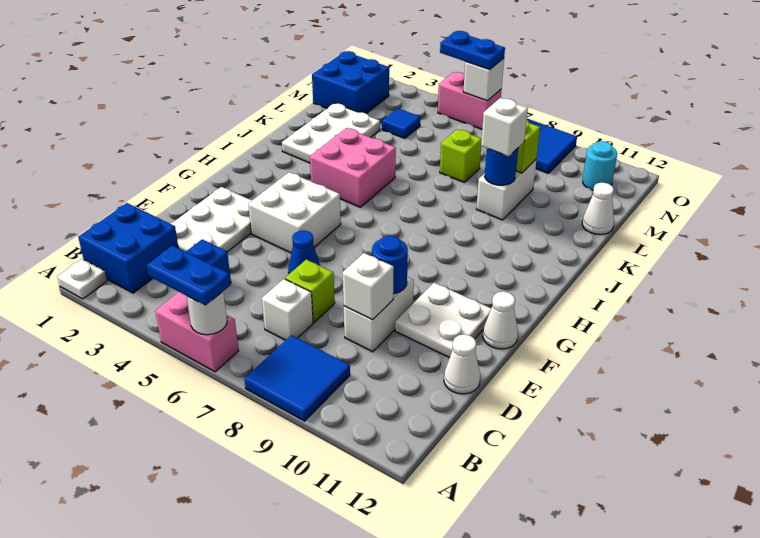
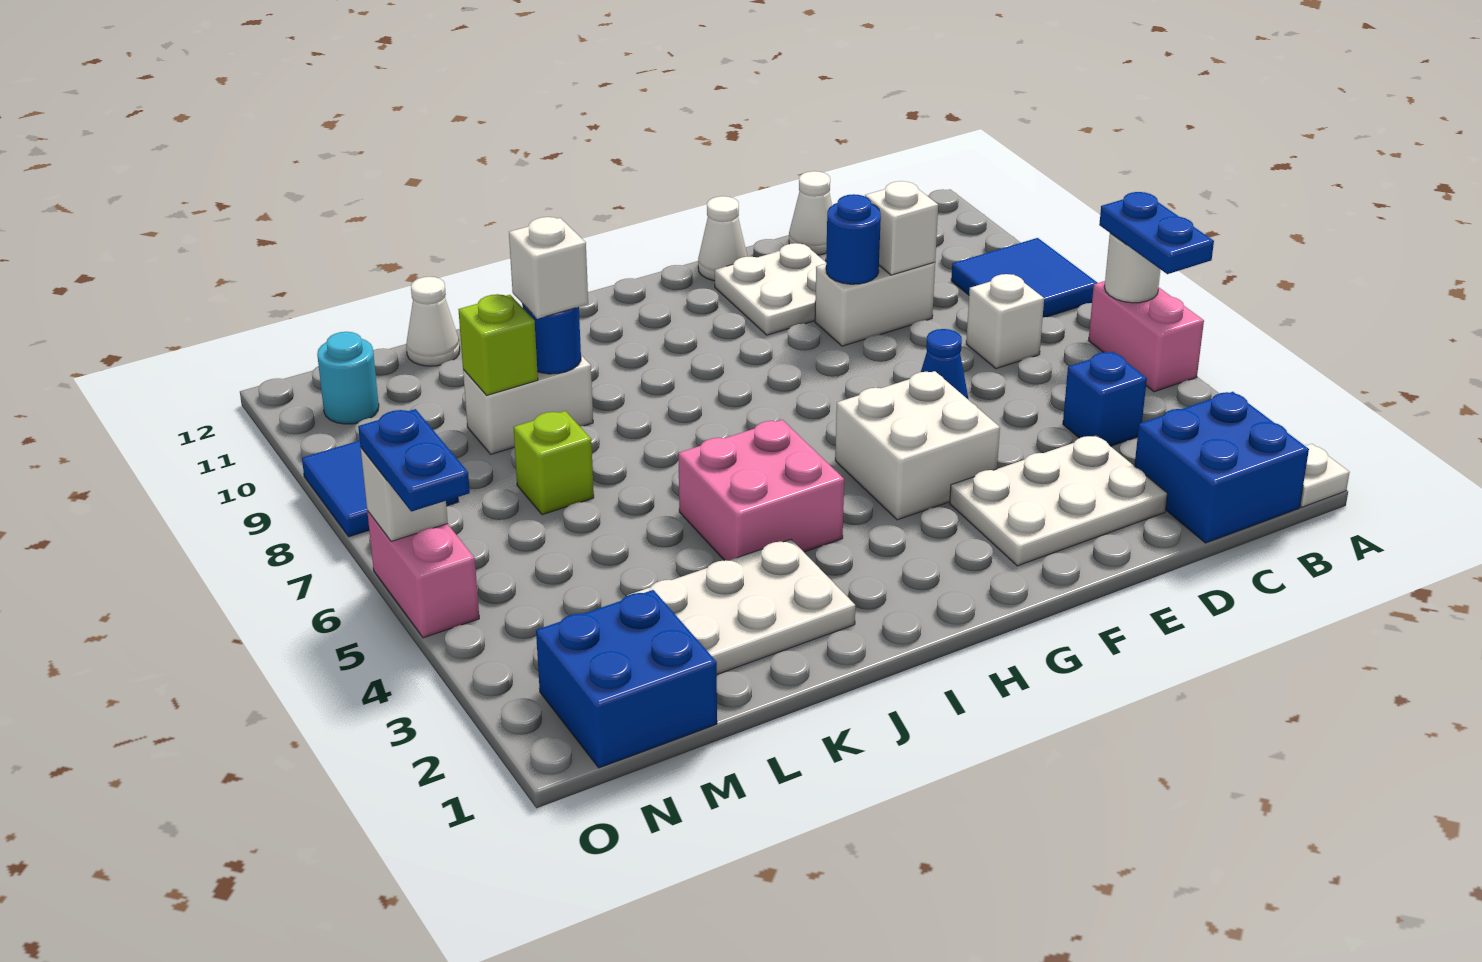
lime brick D7 level 1 -> none
blue tile M4 level 1 -> none

